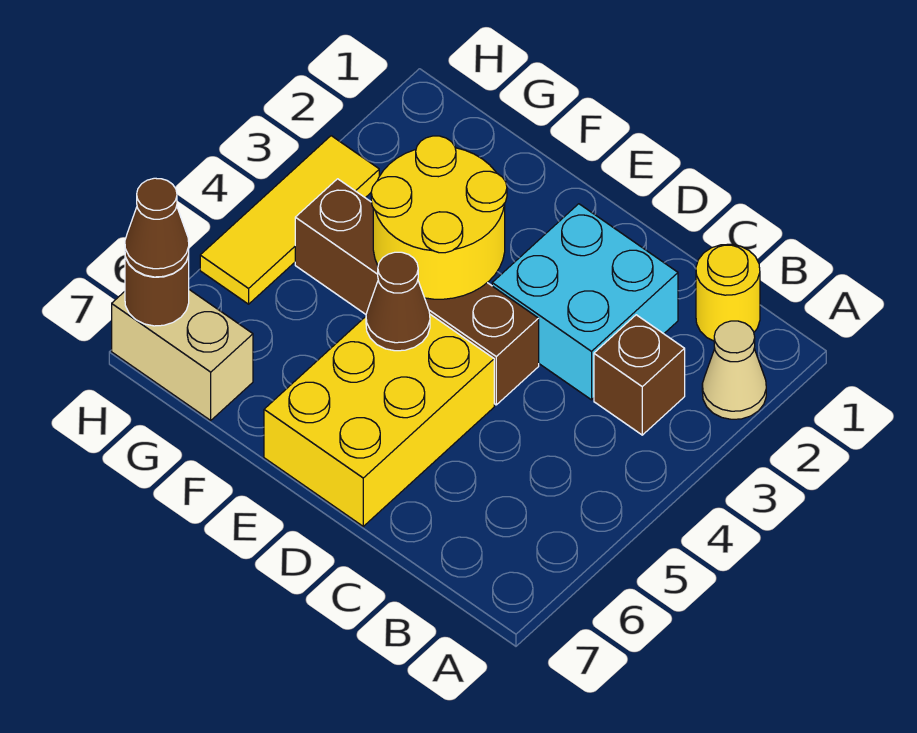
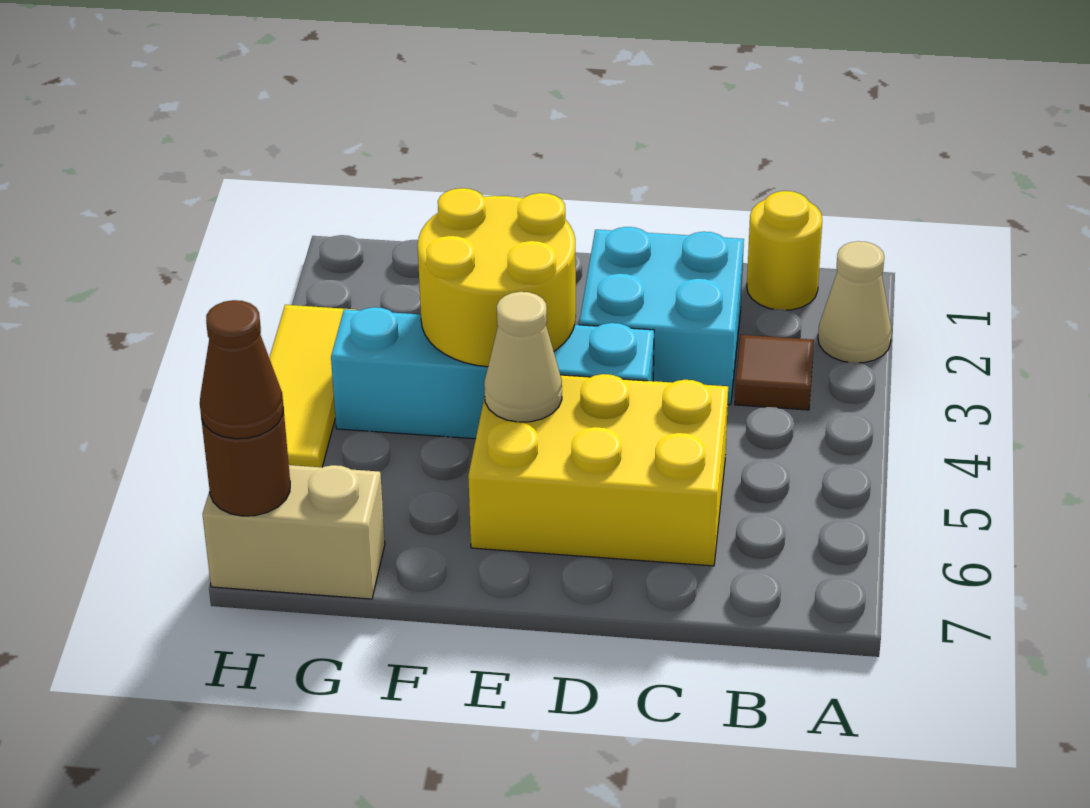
brown brick B3 level 1 -> brown tile B3 level 1
brown brick D4:G4 level 1 -> cyan brick D4:G4 level 1
yellow brick D5:E7 level 1 -> yellow brick C5:E6 level 1
brown cone E5 level 2 -> tan cone E5 level 2

